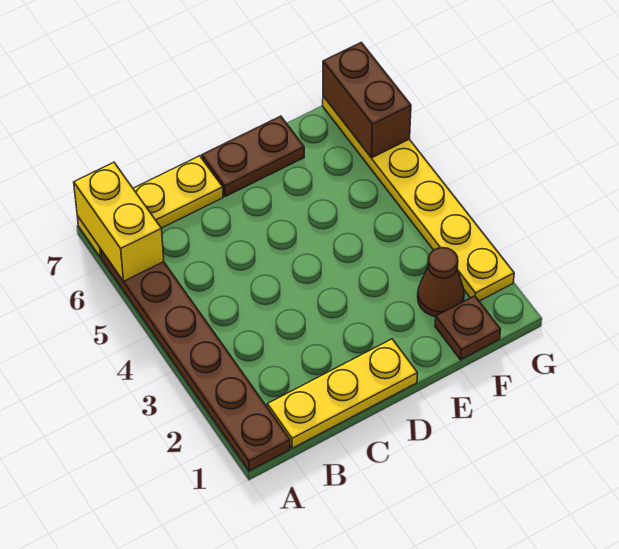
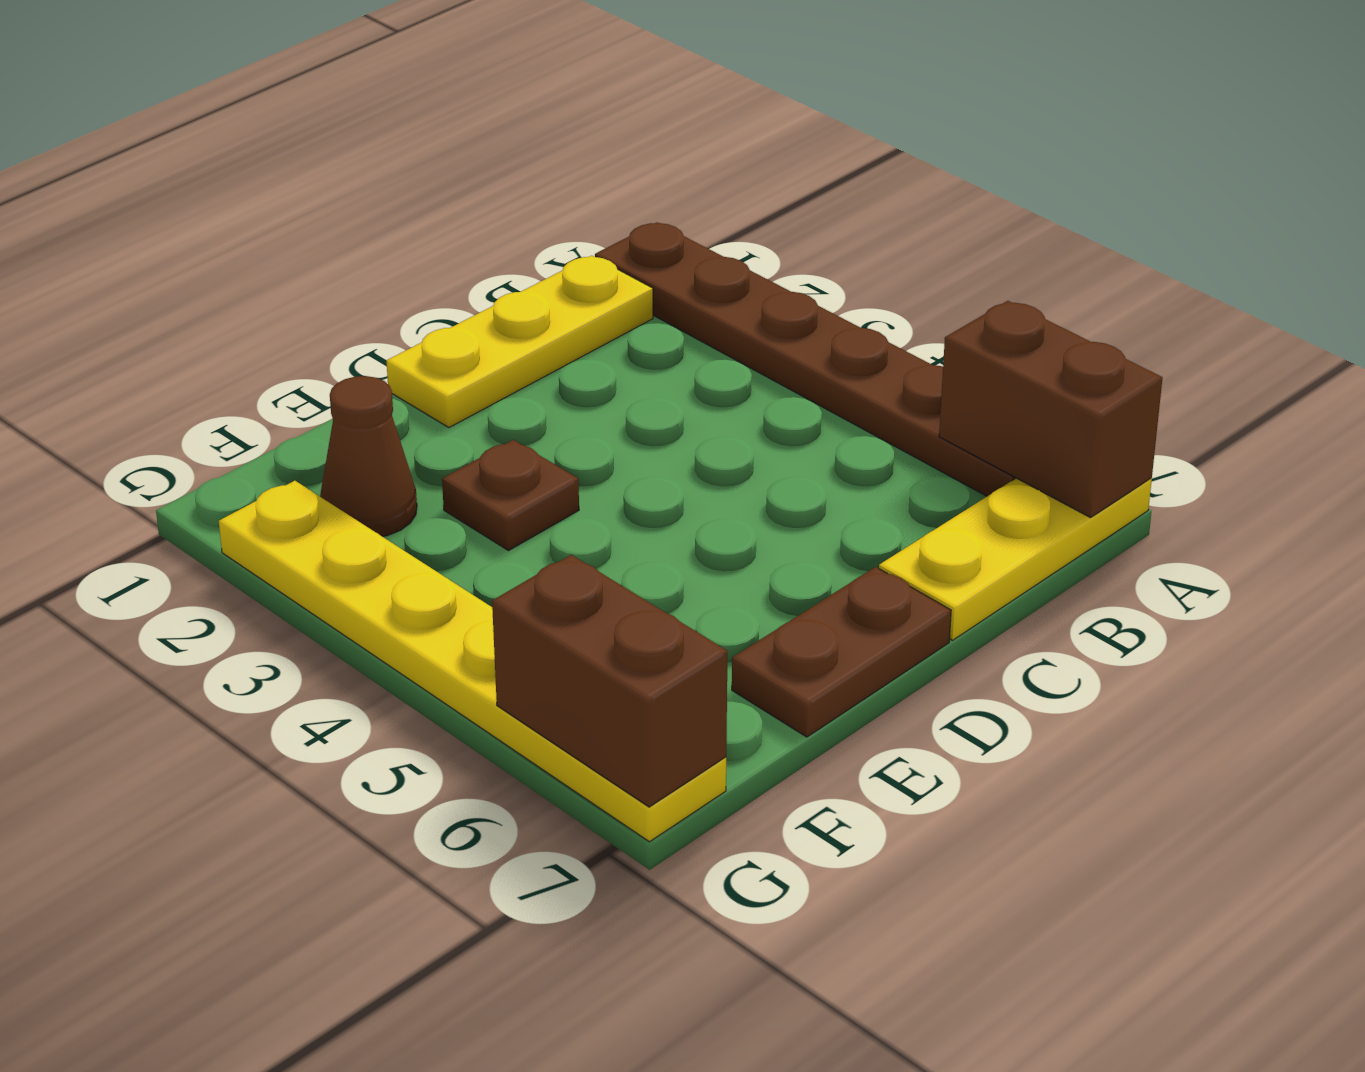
yellow brick A6:A7 level 2 -> brown brick A6:A7 level 2
brown plate F1 level 1 -> brown plate E3 level 1

